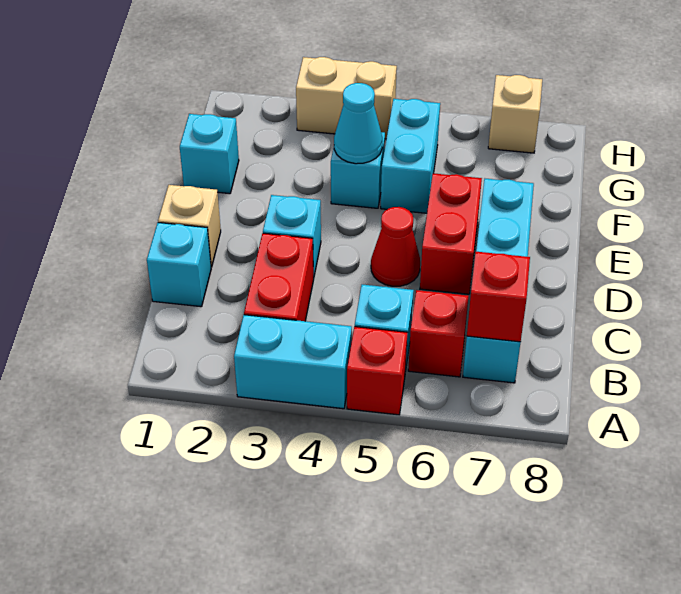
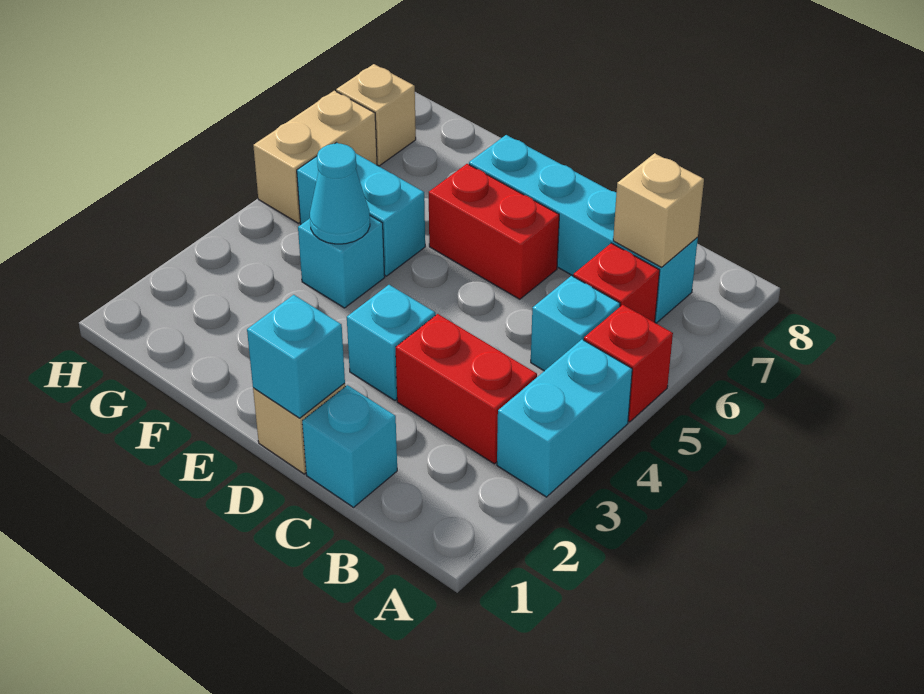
red brick B7 level 2 -> tan brick B7 level 2
red cone D5 level 1 -> none
cyan brick F1 level 1 -> cyan brick D1 level 2
tan brick H3:H4 level 1 -> tan brick H5:H6 level 1

